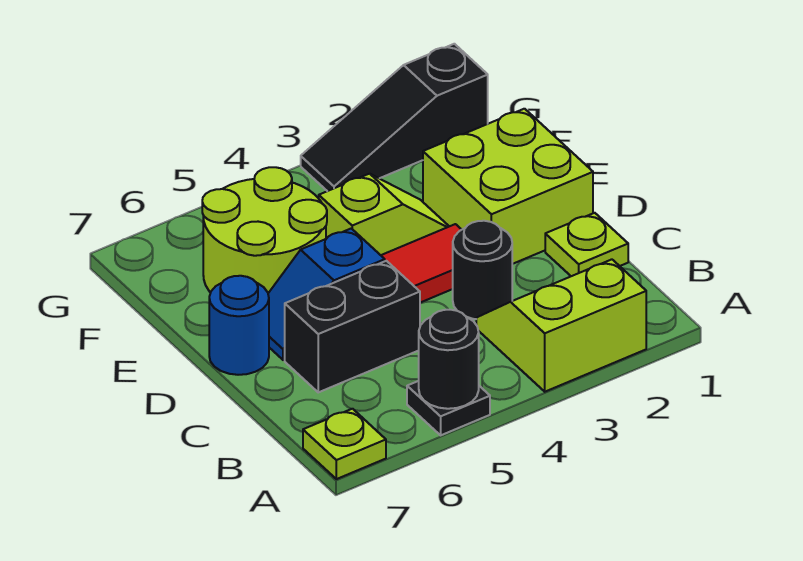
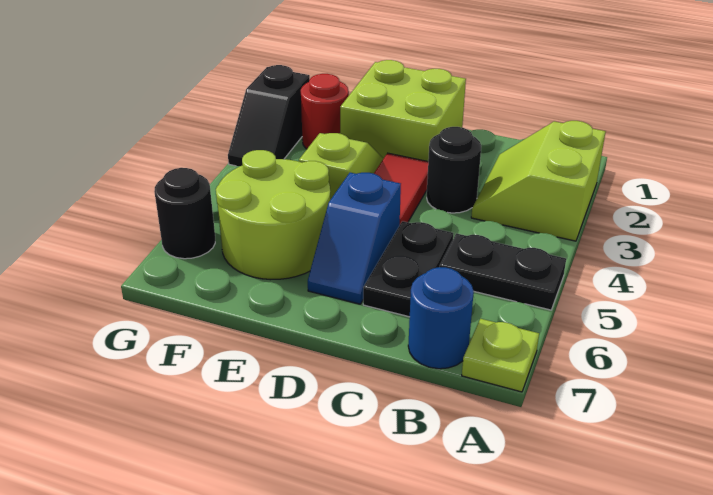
black plate A5 level 1 -> black plate A5:B5 level 1
black round brick A5 level 2 -> black round brick G6 level 1
lime plate C1 level 1 -> none
black brick C5:C6 level 1 -> black plate C5:C6 level 1
blue round brick D7 level 1 -> blue round brick B7 level 1
none -> red round brick F2 level 1
black slope G1:G3 level 1 top 1 -> black slope G2:G3 level 1 top 2

